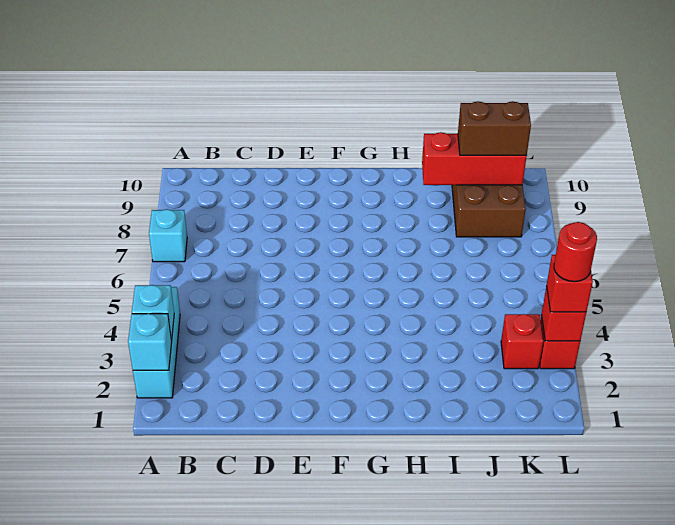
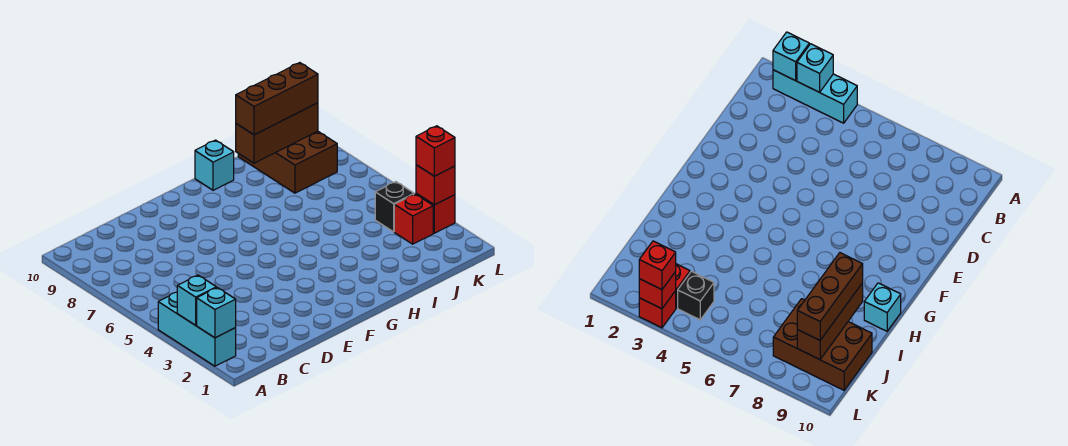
cyan brick A7 level 1 -> cyan brick H10 level 1
red brick I9:K9 level 2 -> brown brick I9:K9 level 2
brown brick J9:K9 level 3 -> brown brick I9:K9 level 3
none -> black brick K4 level 1
red round brick L3 level 4 -> none

